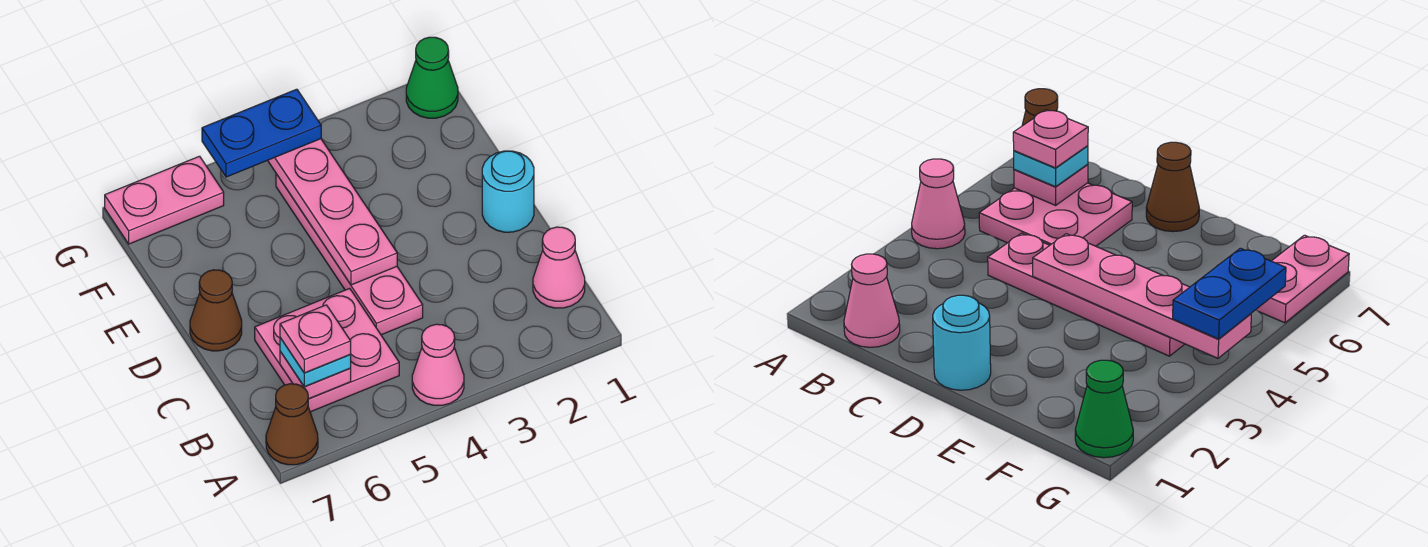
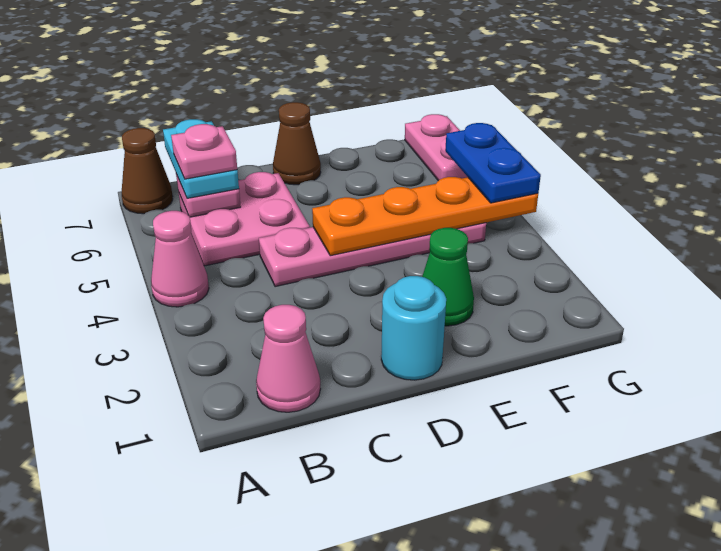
cyan plate B6 level 3 -> cyan plate B6:B7 level 3
pink plate D4:G4 level 2 -> orange plate D4:G4 level 2
green cone G1 level 1 -> green cone E2 level 1

